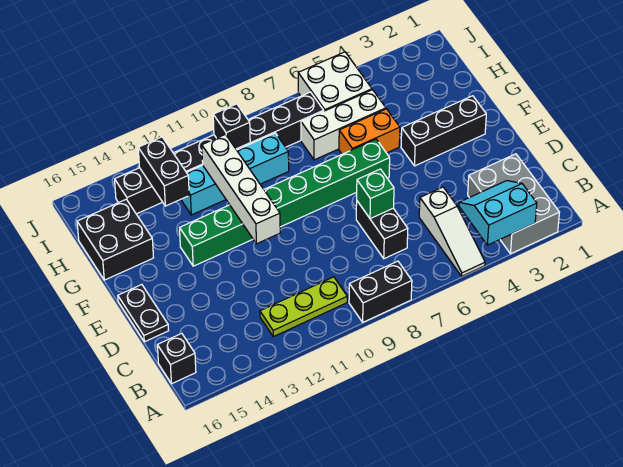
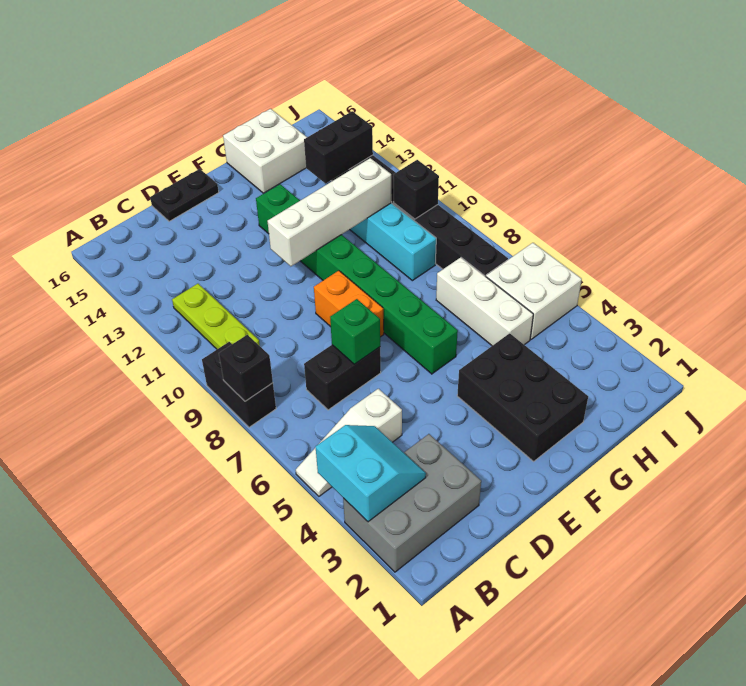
black brick B16 level 1 -> black brick A8 level 2
black brick F2:F4 level 1 -> black brick F2:G4 level 1
orange brick G5:G6 level 1 -> orange brick E8:E9 level 1
black brick G15:H16 level 1 -> white brick G15:H16 level 1

